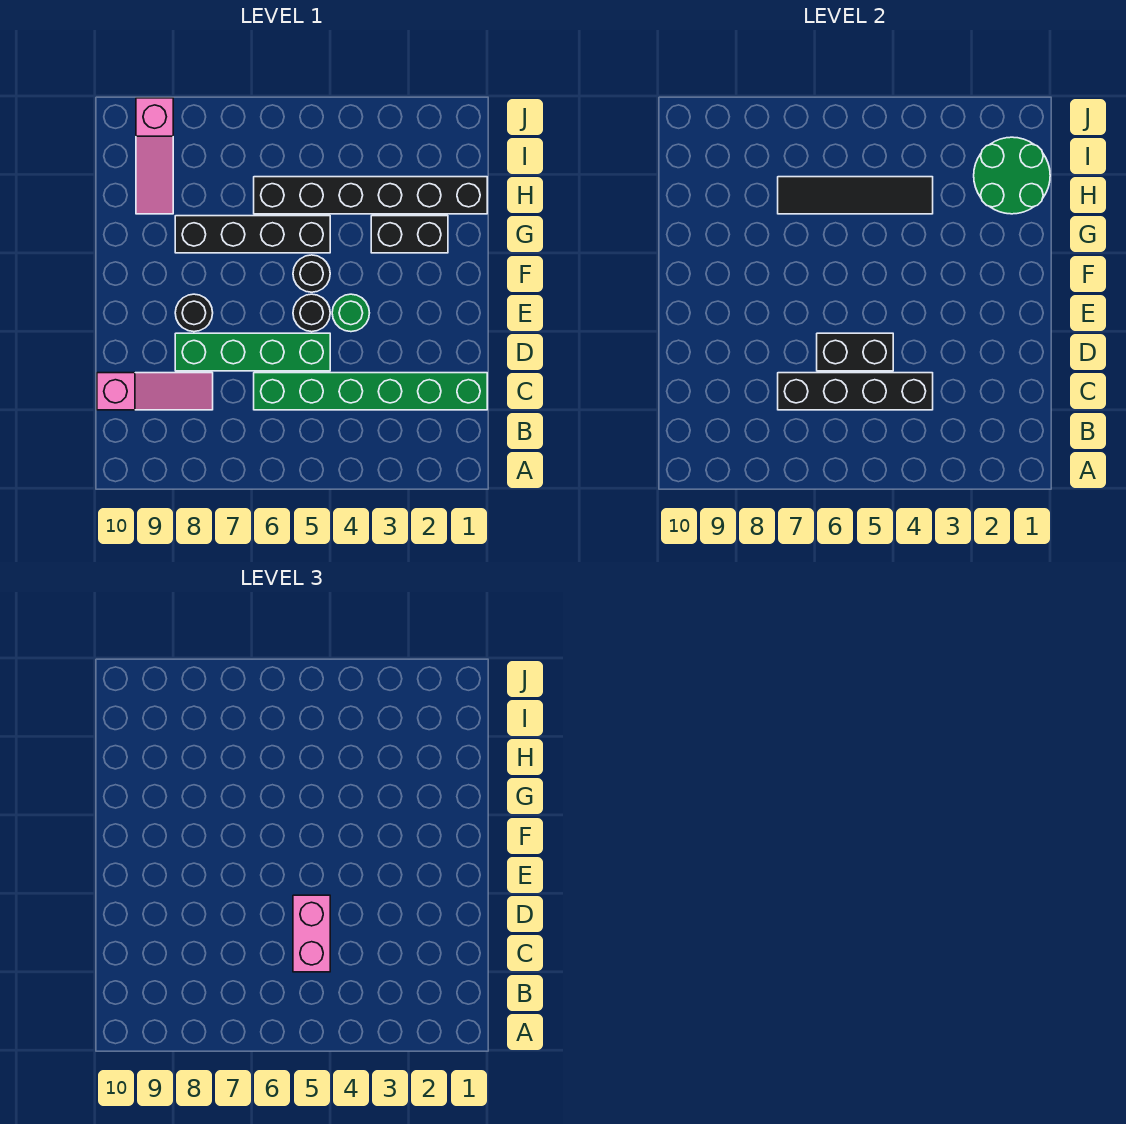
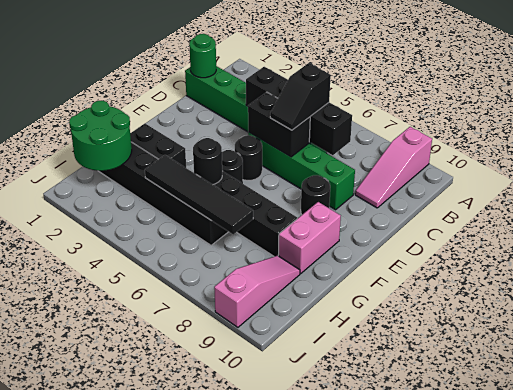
pink brick C5:D5 level 3 -> pink brick F9:G9 level 1
none -> black slope C6:D6 level 3 top C
pink slope C8:C10 level 1 top 10 -> pink slope A9:C9 level 1 top A
green round brick E4 level 1 -> green round brick C1 level 2
none -> black round brick G5 level 2

